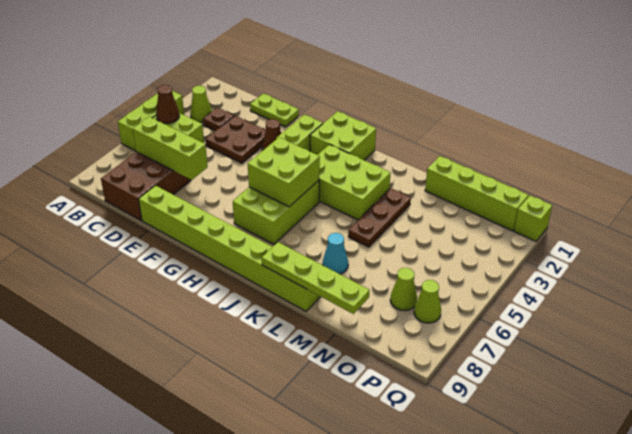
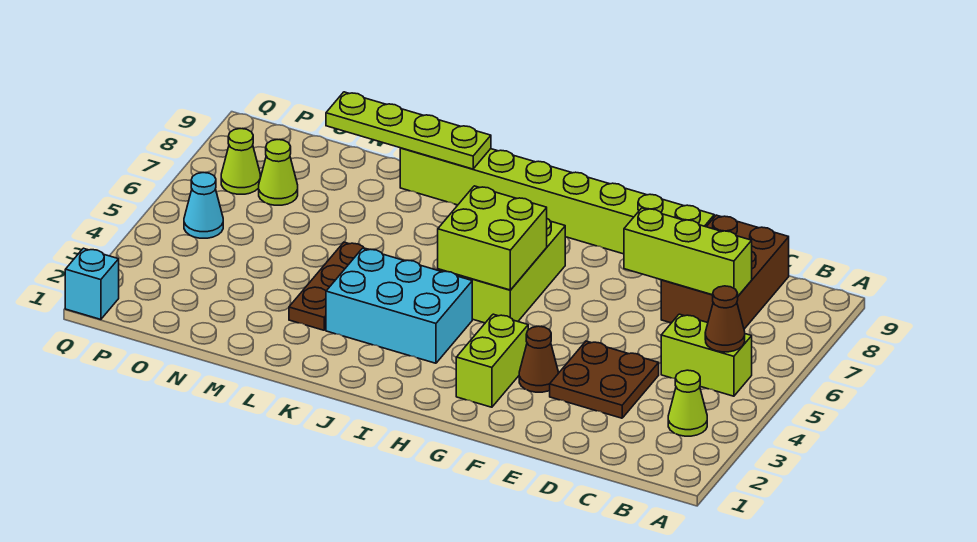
lime brick A4:A6 level 1 -> none
brown plate C3 level 1 -> none
lime plate D1:E1 level 1 -> none
lime brick H1:I2 level 1 -> none
lime brick I3:K4 level 1 -> cyan brick I3:K4 level 1
cyan cone L7 level 1 -> cyan cone P5 level 1
lime brick M1:P1 level 1 -> none
lime brick Q1 level 1 -> cyan brick Q1 level 1

